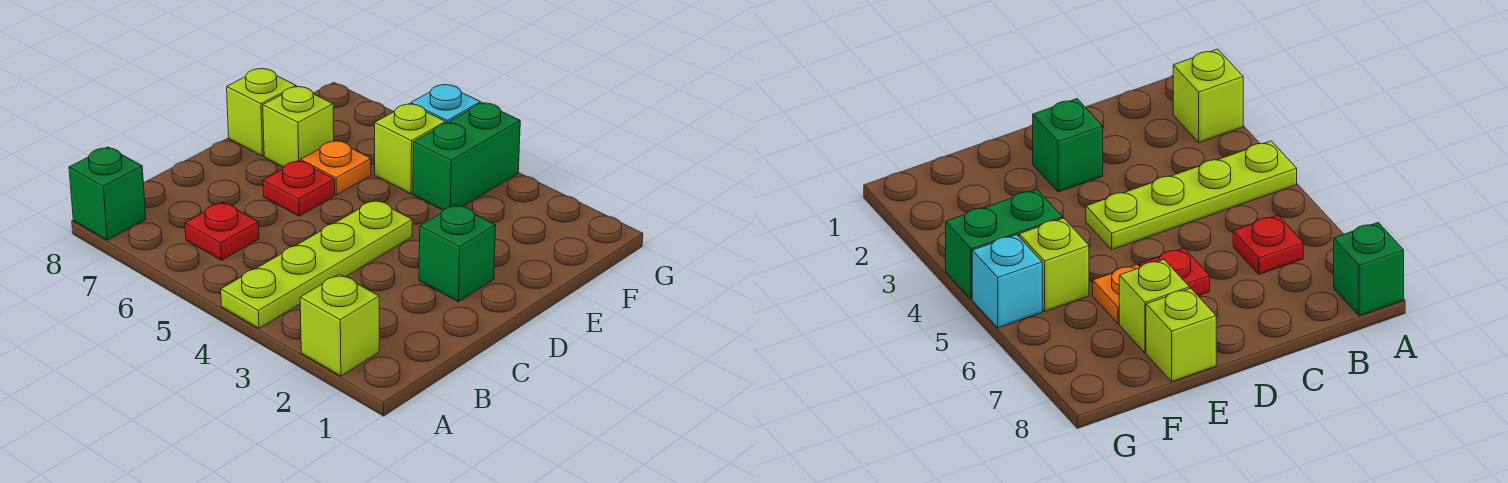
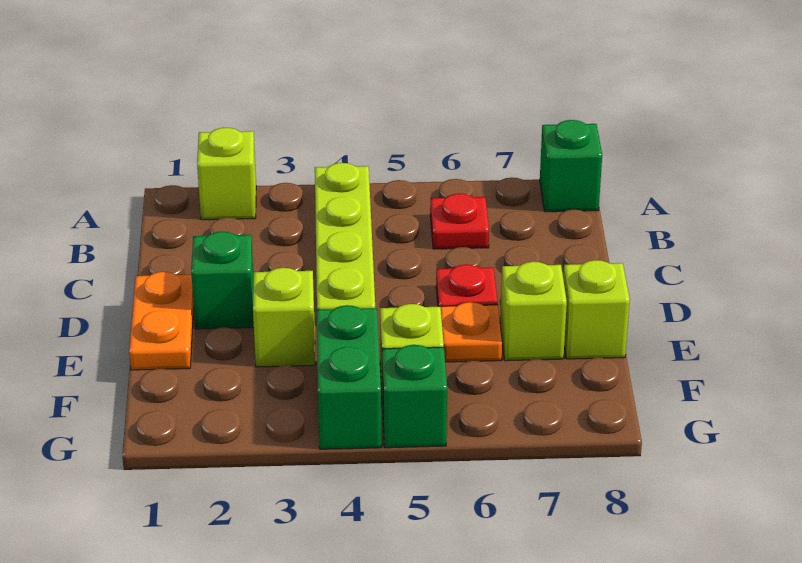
none -> orange plate D1:E1 level 1
none -> lime brick E3 level 1
cyan brick G5 level 1 -> green brick G5 level 1

